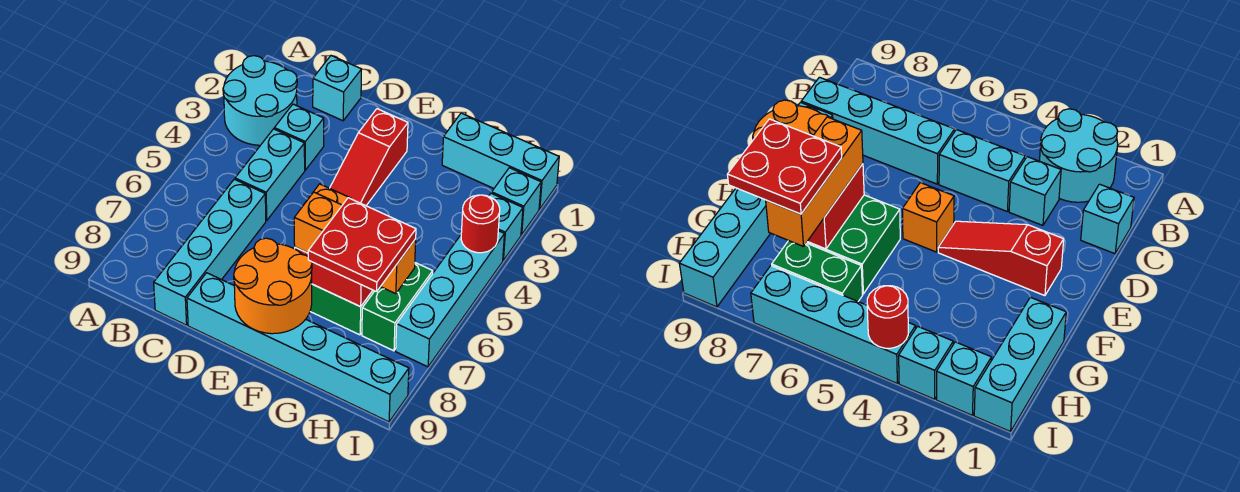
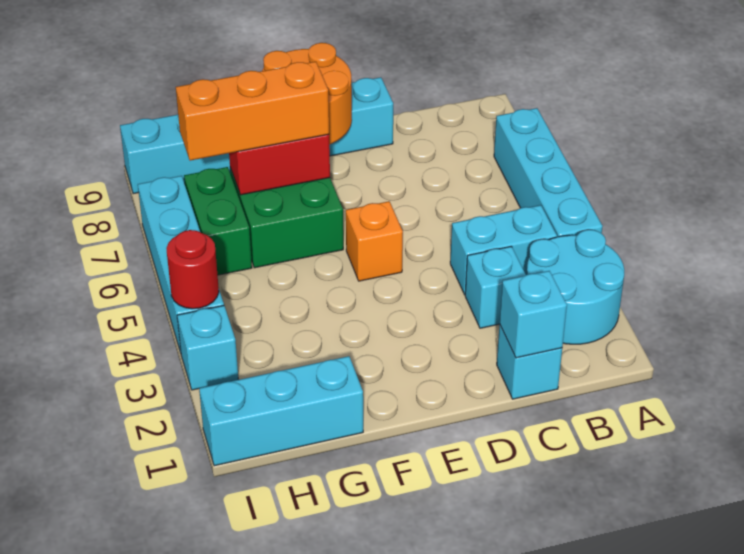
cyan brick C4:C5 level 1 -> cyan brick B4:C4 level 1
cyan brick C6:C9 level 1 -> cyan brick A4:A7 level 1
red slope E2:E4 level 1 top 2 -> none
red plate G7:H8 level 4 -> none
cyan brick I2 level 1 -> cyan brick C1 level 2

